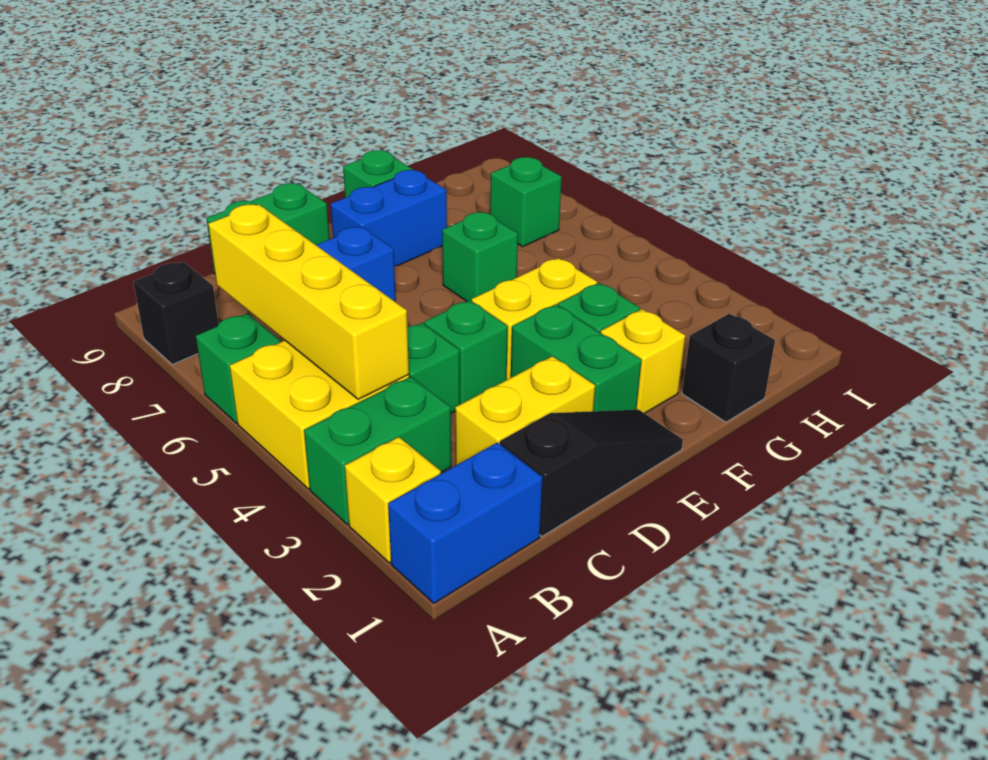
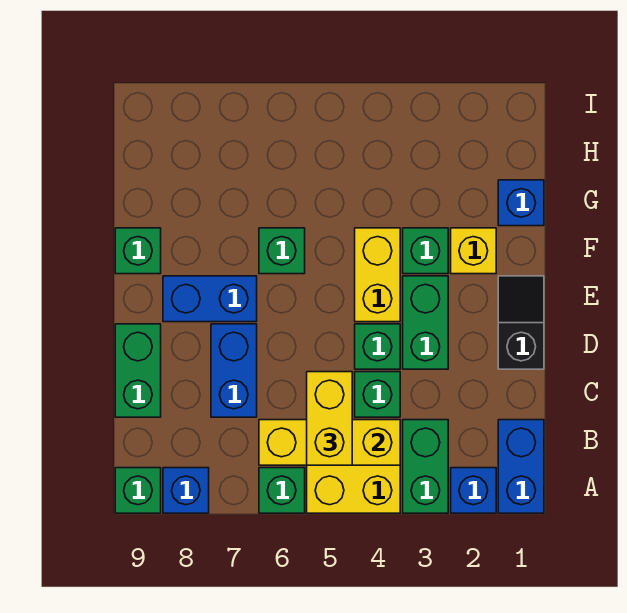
yellow brick A2 level 1 -> blue brick A2 level 1
black brick A8 level 1 -> blue brick A8 level 1
yellow brick B4:B7 level 2 -> yellow brick B4:B6 level 2
black slope C1:E1 level 1 top C -> black slope D1:E1 level 1 top D
yellow brick C2:D2 level 1 -> yellow brick B5:C5 level 3
green brick E2:E3 level 1 -> green brick D3:E3 level 1
blue brick E8:F8 level 1 -> blue brick E7:E8 level 1
black brick G1 level 1 -> blue brick G1 level 1
green brick H7 level 1 -> green brick A9 level 1

